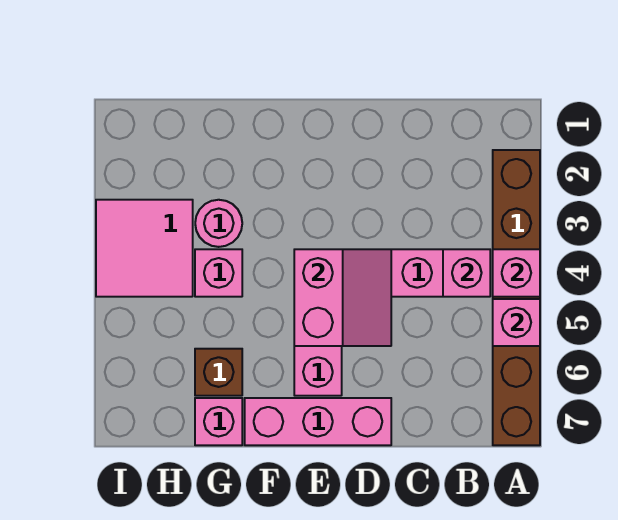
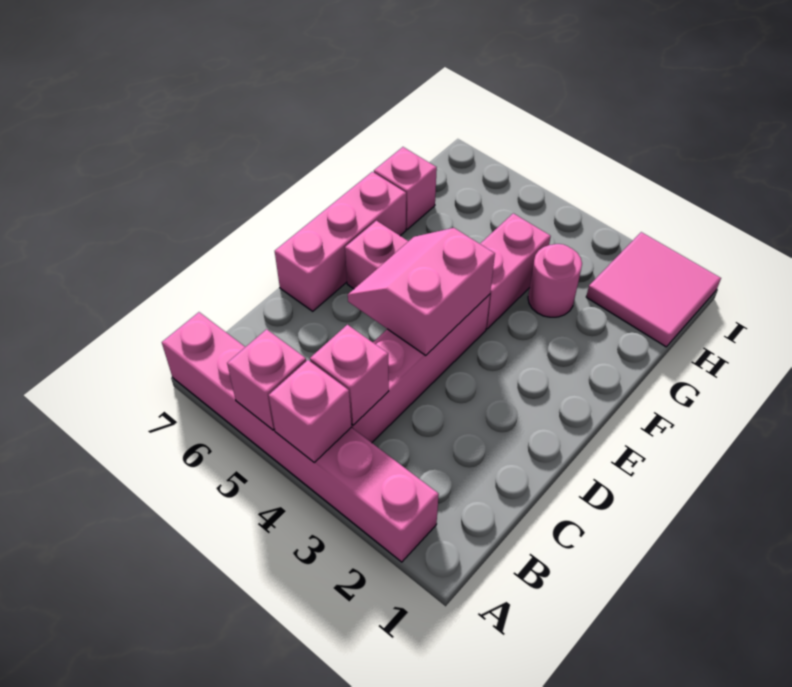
brown brick A2:A7 level 1 -> pink brick A2:A7 level 1
pink slope D4:E5 level 2 top E -> pink slope D4:E5 level 2 top 4
pink brick G4 level 1 -> pink brick F4:G4 level 1
brown brick G6 level 1 -> none
pink tile H3:I4 level 1 -> pink tile H1:I2 level 1

